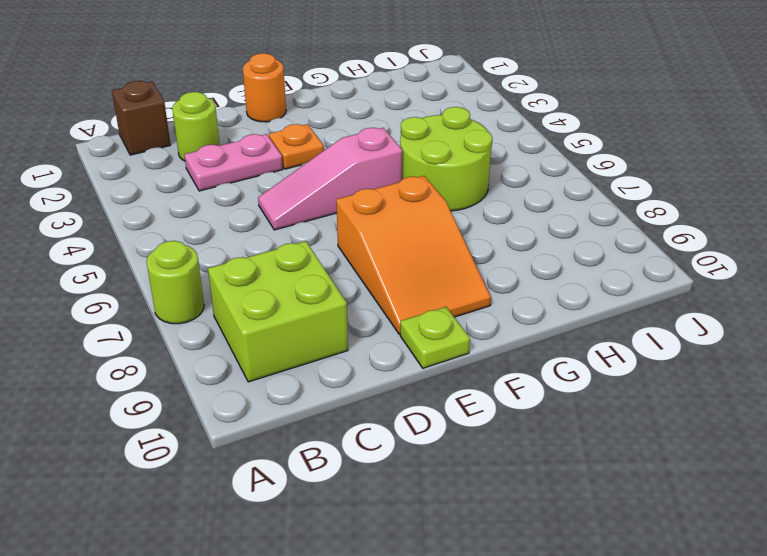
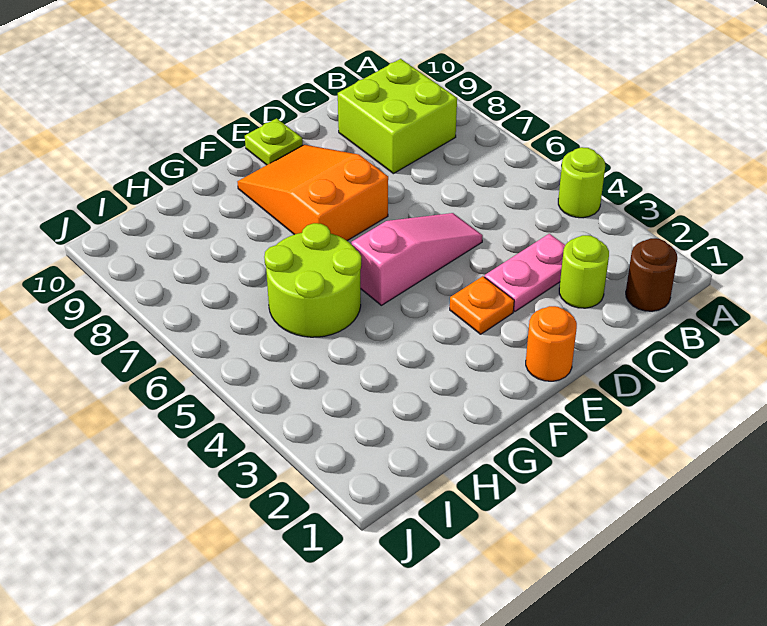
lime round brick A7 level 1 -> lime round brick A4 level 1
brown brick B1 level 1 -> brown round brick B1 level 1

